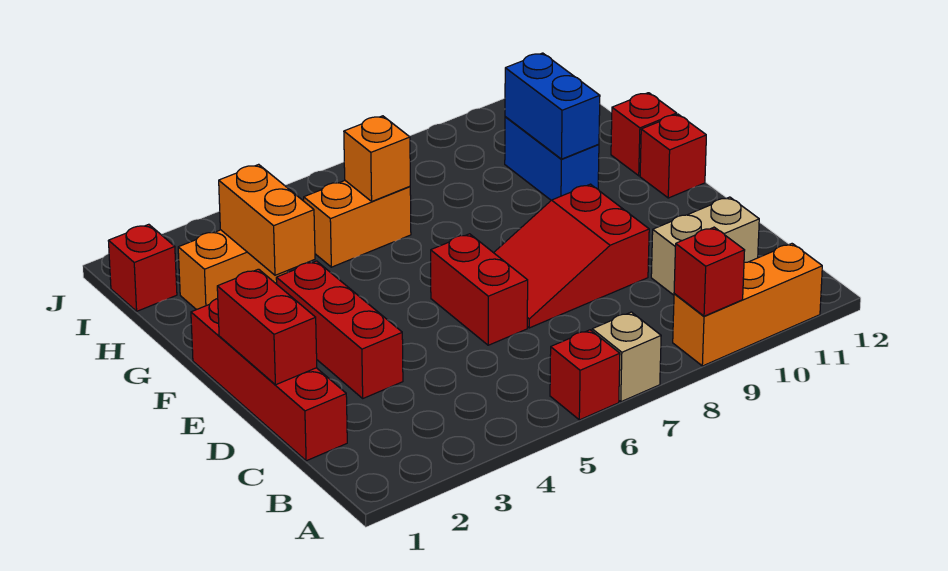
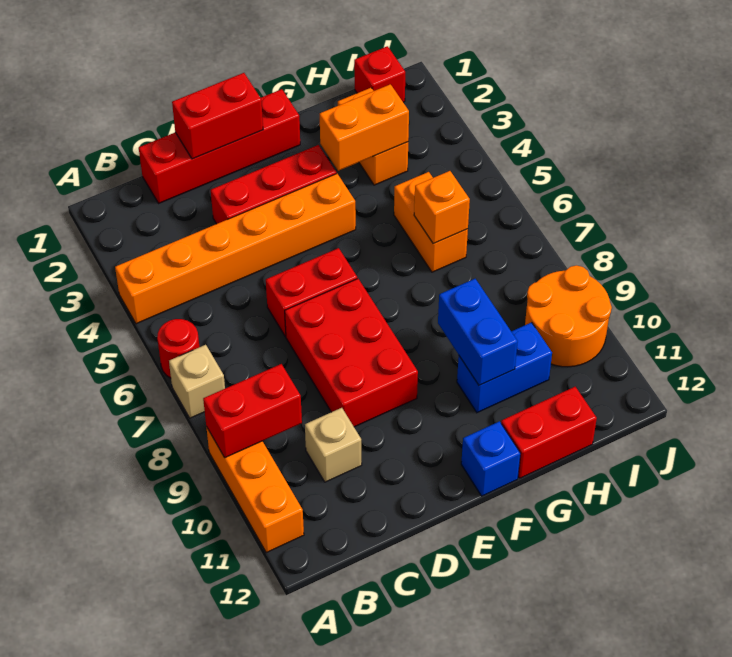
none -> orange brick A4:F4 level 1
red brick A6 level 1 -> red round brick A6 level 1
red brick A9 level 2 -> red brick A9:B9 level 2
tan brick C10:C11 level 1 -> tan brick C10 level 1
red slope D7:E9 level 1 top 9 -> red brick D7:E9 level 1
red brick F12 level 1 -> blue brick F12 level 1
blue brick G10:H10 level 2 -> blue brick G9:G10 level 2
red brick G12 level 1 -> red brick G12:H12 level 1
none -> orange round brick I9:J10 level 1

